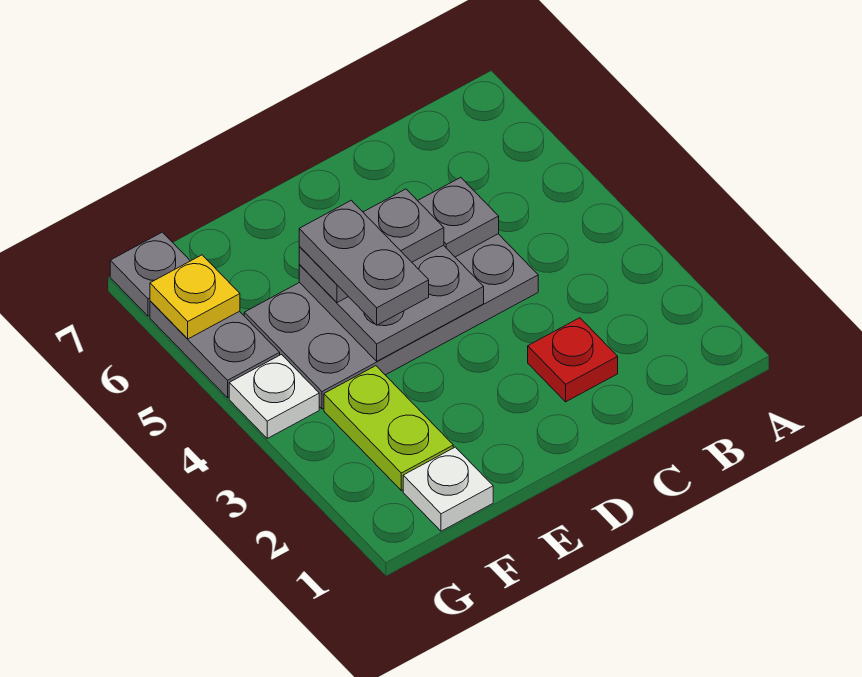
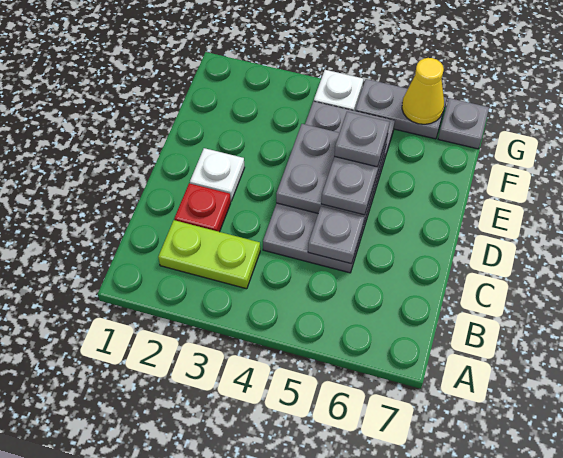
grey plate E4:E5 level 4 -> grey plate E5 level 4
white plate F1 level 1 -> white plate D2 level 1
lime plate F2:F3 level 1 -> lime plate B2:B3 level 1
yellow plate G6 level 2 -> yellow cone G6 level 2

